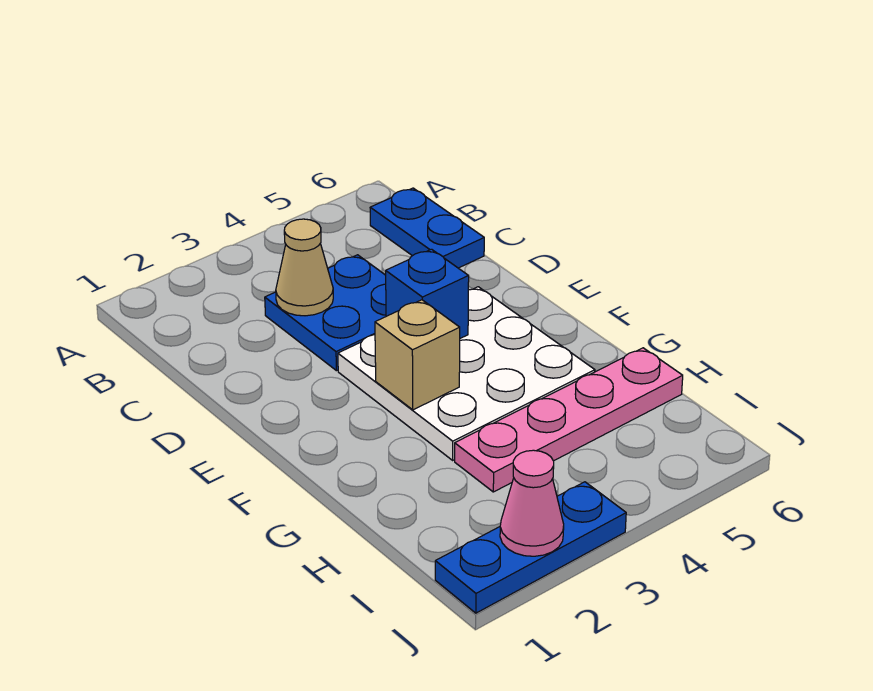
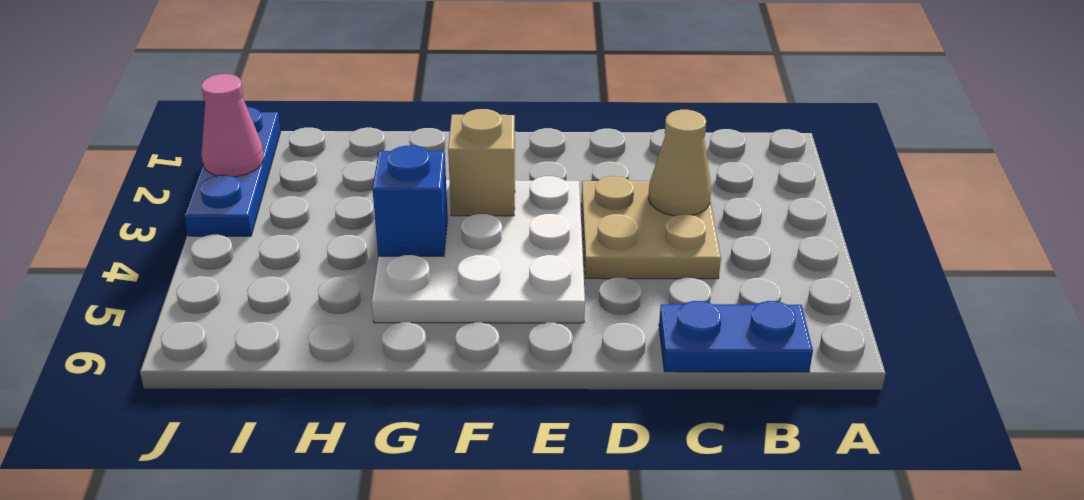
blue plate C3:D4 level 1 -> tan plate C3:D4 level 1
blue brick E4 level 2 -> blue brick G4 level 2
pink plate H3:H6 level 1 -> none

